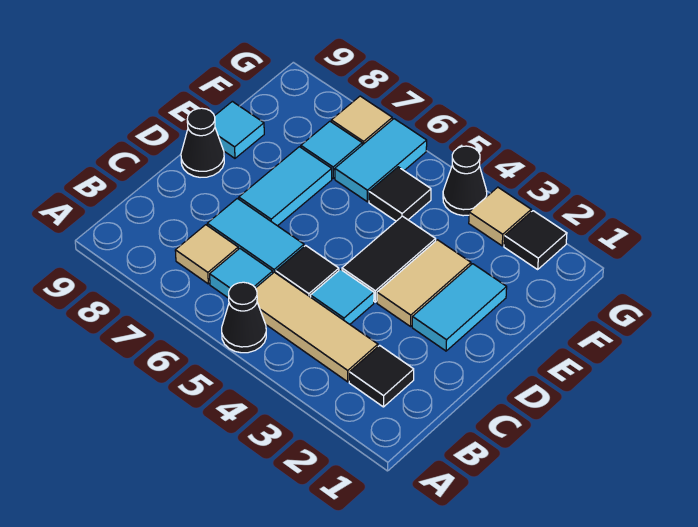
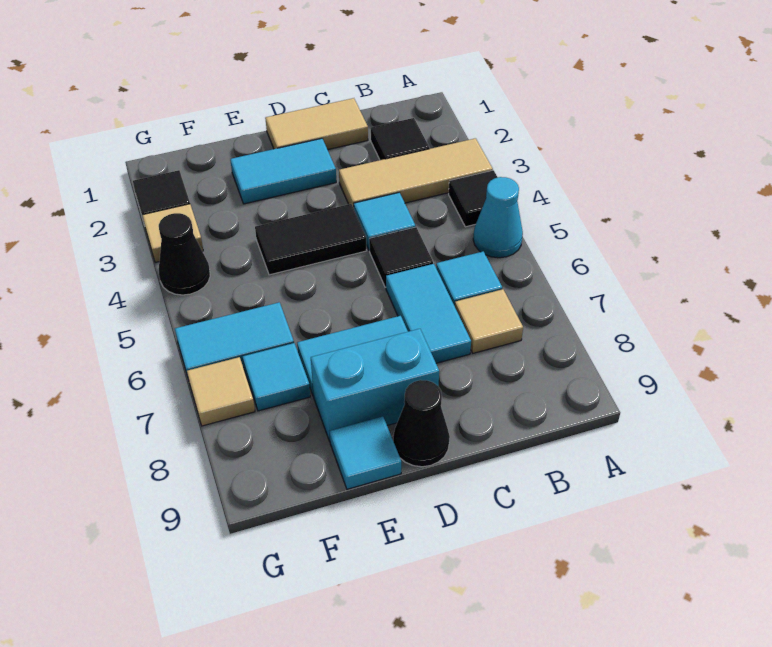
black cone A5 level 1 -> cyan cone A5 level 1
tan tile B3:B5 level 1 -> tan tile A3:C3 level 1
tan tile D3:E3 level 1 -> tan tile C1:D1 level 1
none -> cyan brick D8:E8 level 1
black tile F5 level 1 -> black tile A4 level 1

